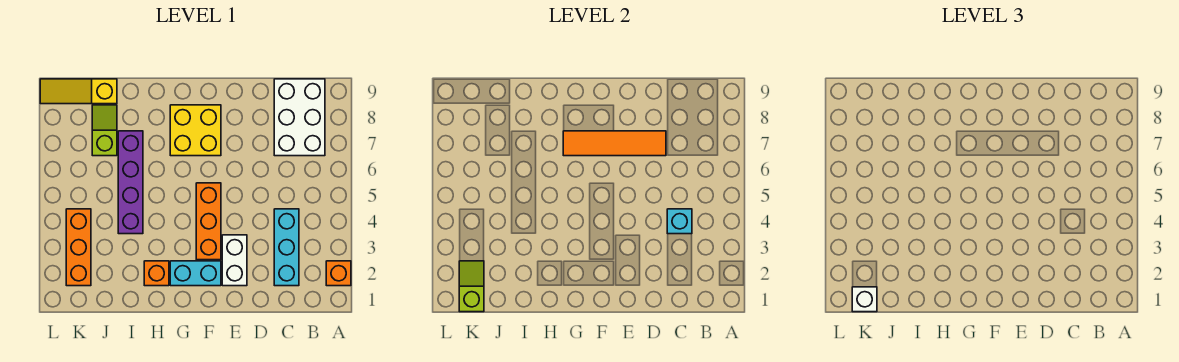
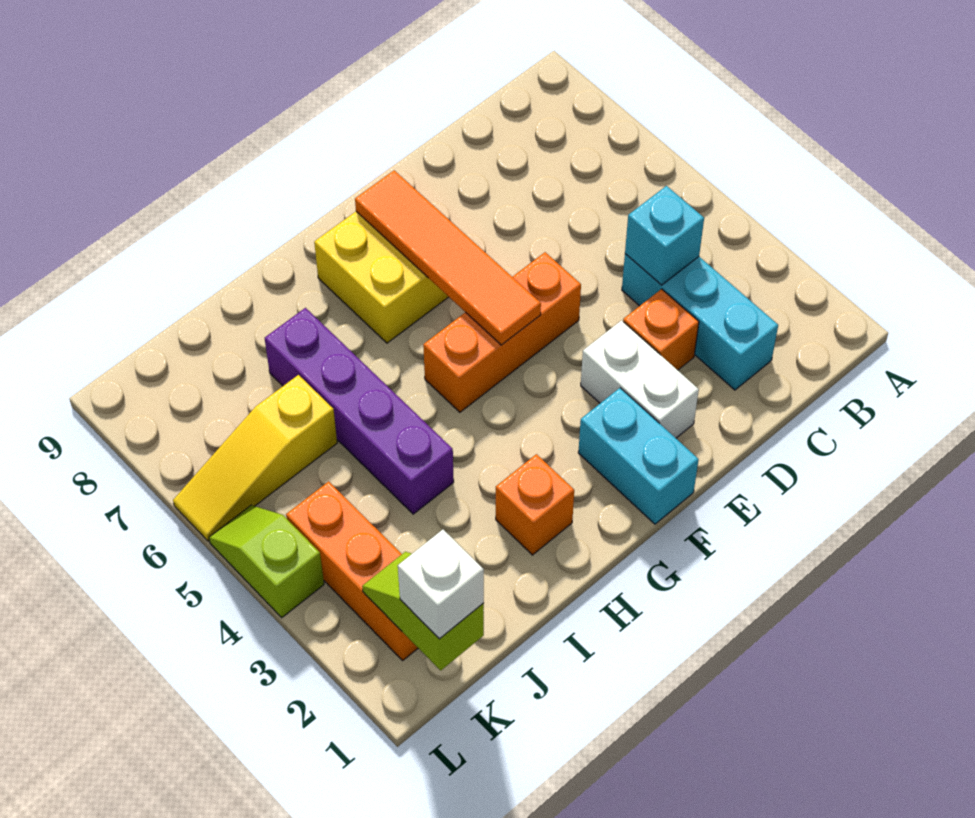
orange brick A2 level 1 -> orange brick D3 level 1
white brick B7:C9 level 1 -> none
orange tile D7:G7 level 2 -> orange tile F5:F8 level 2
cyan brick F2:G2 level 1 -> cyan brick F1:F2 level 1
orange brick F3:F5 level 1 -> orange brick E5:G5 level 1
lime slope J7:J8 level 1 top 7 -> lime slope L4:L5 level 1 top 4
yellow slope J9:L9 level 1 top J -> yellow slope J6:L6 level 1 top J

